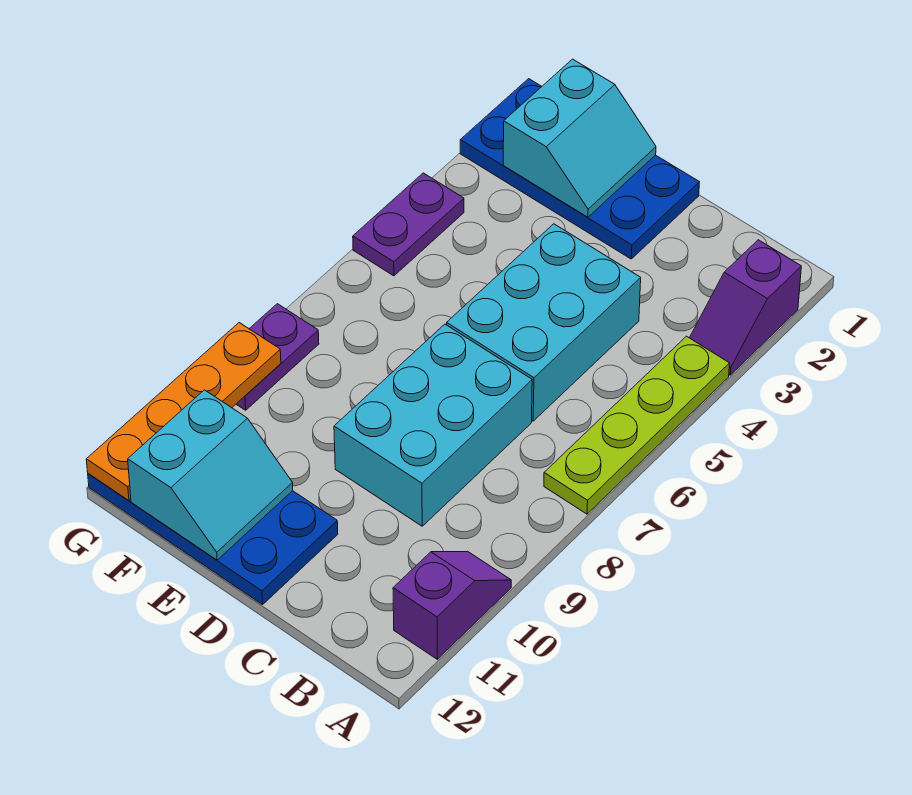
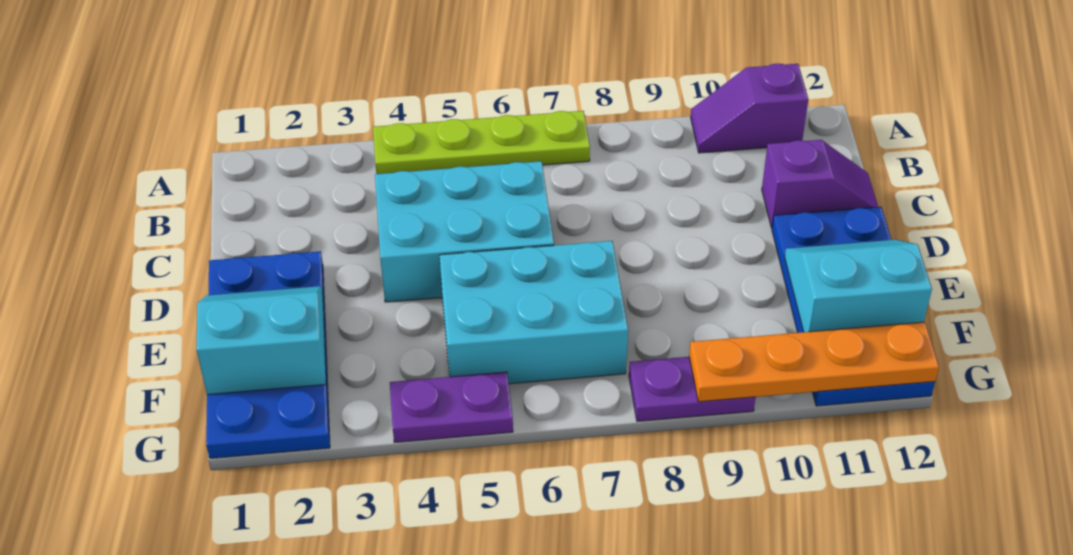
purple slope A2:A3 level 1 top 2 -> purple slope C11:C12 level 1 top 11
cyan brick C7:D9 level 1 -> cyan brick E5:F7 level 1

